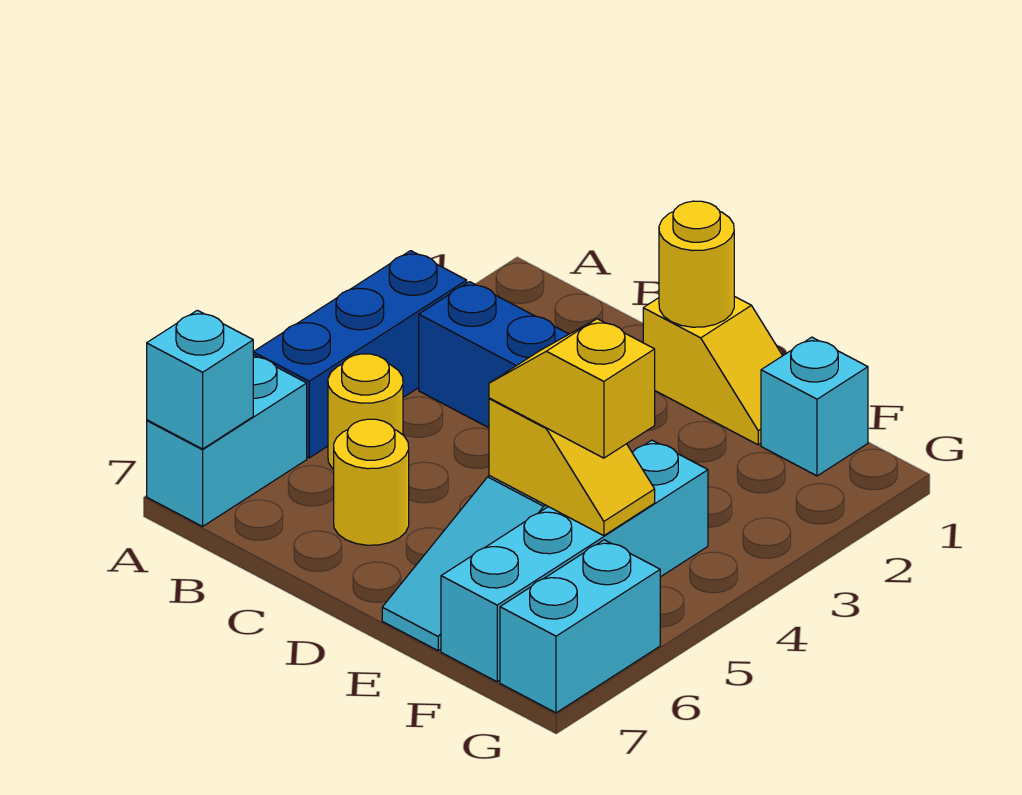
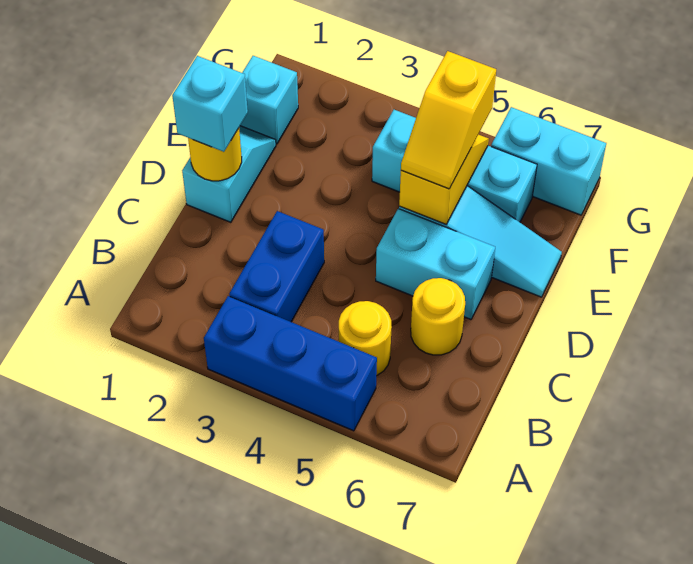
cyan brick A6:A7 level 1 -> cyan brick D5:D6 level 1
cyan brick A7 level 2 -> cyan brick D1 level 3
yellow slope D1:E1 level 1 top D -> cyan slope D1:E1 level 1 top D
cyan brick F4:F7 level 1 -> cyan brick F4:F6 level 1

